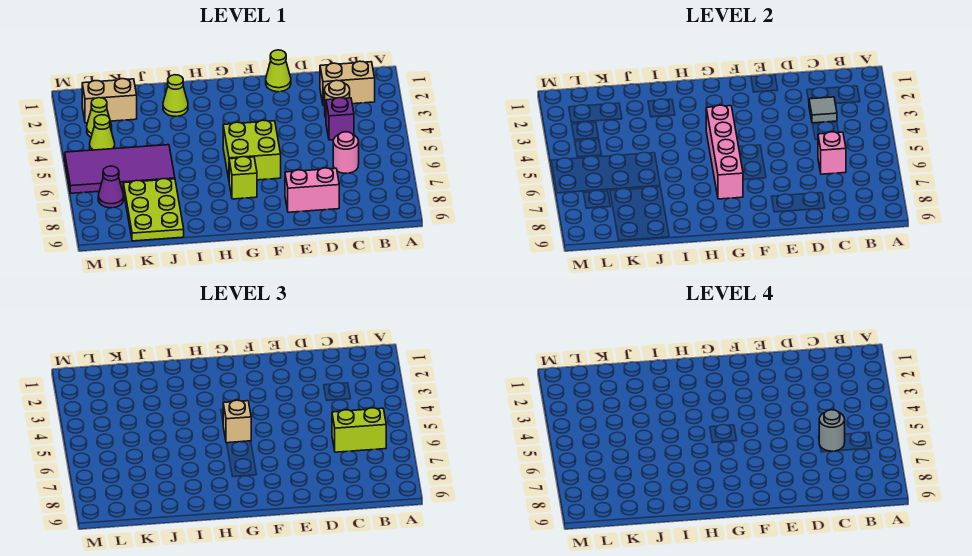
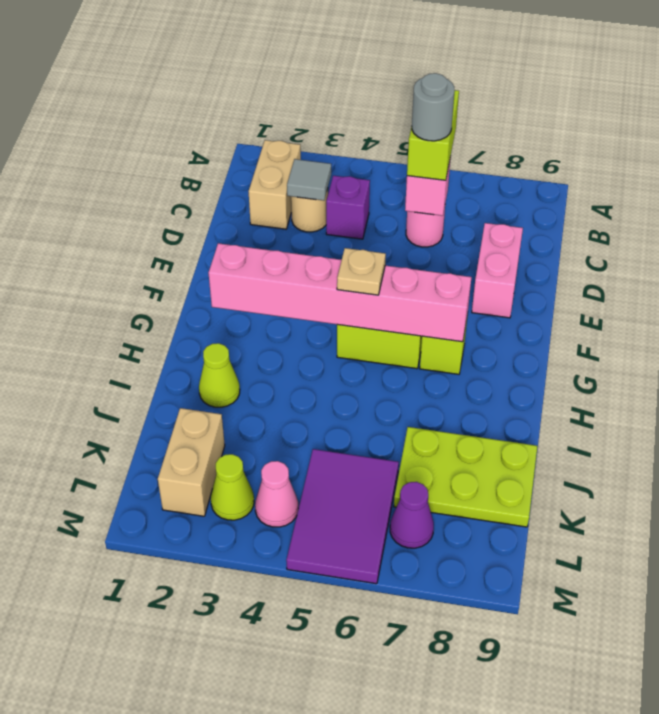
lime cone E1 level 1 -> none
pink brick G4:G7 level 2 -> pink brick G2:G7 level 2
tan brick G5 level 3 -> tan plate G5 level 3
purple tile J5:M6 level 1 -> purple tile K5:M6 level 1
lime cone L4 level 1 -> pink cone L4 level 1

